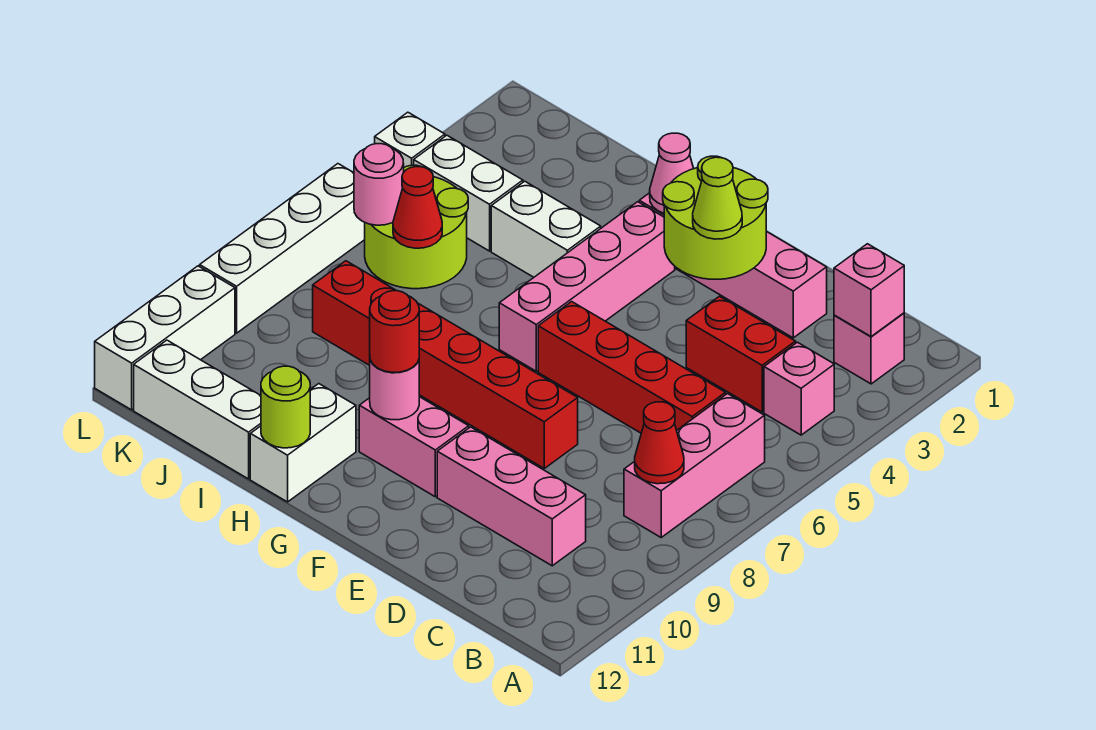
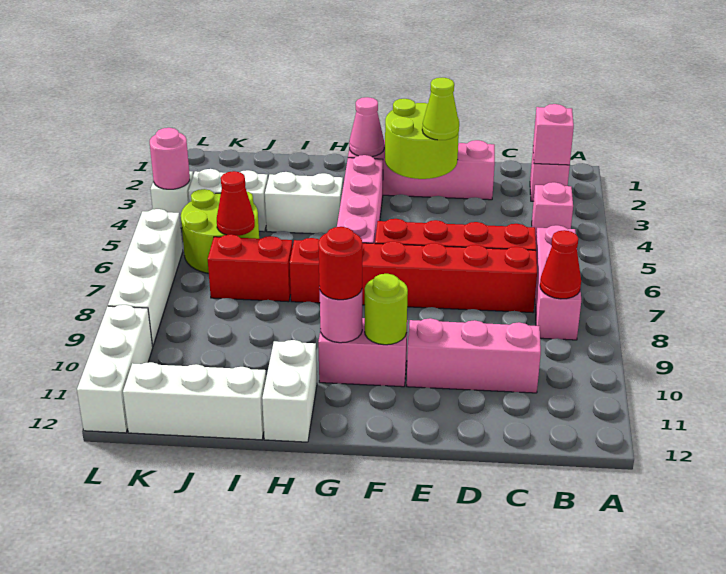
red brick C4:D4 level 1 -> red brick I7:J7 level 1
red brick E8:J8 level 1 -> red brick C7:H7 level 1
lime round brick H12 level 2 -> lime round brick F10 level 2
pink round brick K6 level 2 -> pink round brick L4 level 2

